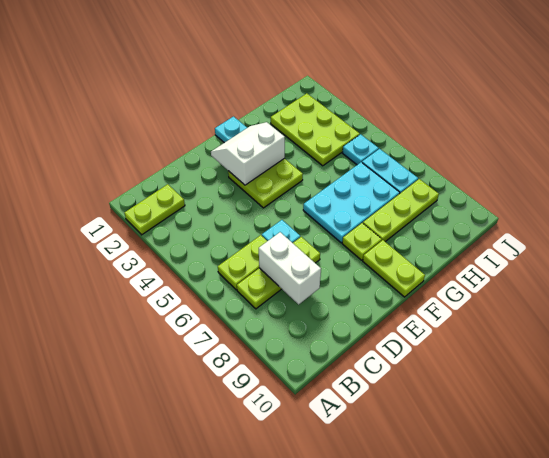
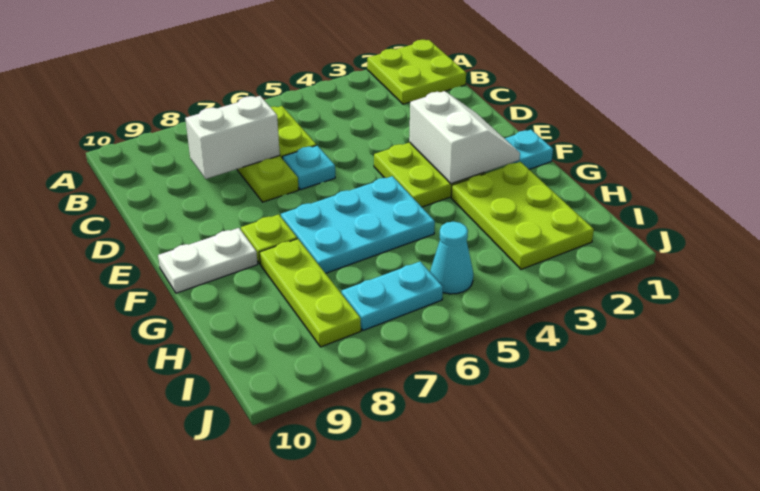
lime plate A2:B2 level 1 -> lime plate A1:B2 level 1
cyan plate F6:H7 level 1 -> cyan plate F5:G7 level 1
lime plate F9:F10 level 1 -> white plate F9:F10 level 1
lime plate H2:I4 level 1 -> lime plate G2:I3 level 1
cyan plate I5 level 1 -> cyan cone I5 level 1

